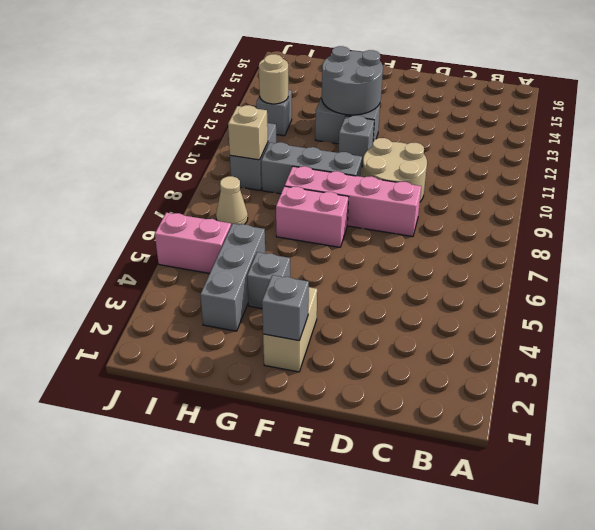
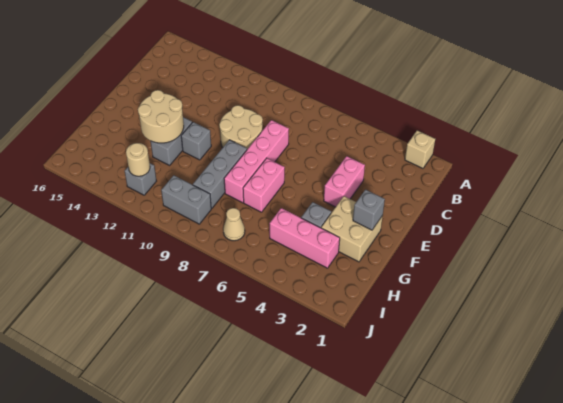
tan brick F2:F3 level 1 -> tan brick F2:G3 level 1
grey round brick F12:G13 level 2 -> tan round brick F12:G13 level 2
grey brick H3:H5 level 1 -> pink brick H3:H5 level 1
pink brick I5:J5 level 1 -> pink brick D4:E4 level 1
tan brick I9 level 2 -> tan brick A2 level 1

